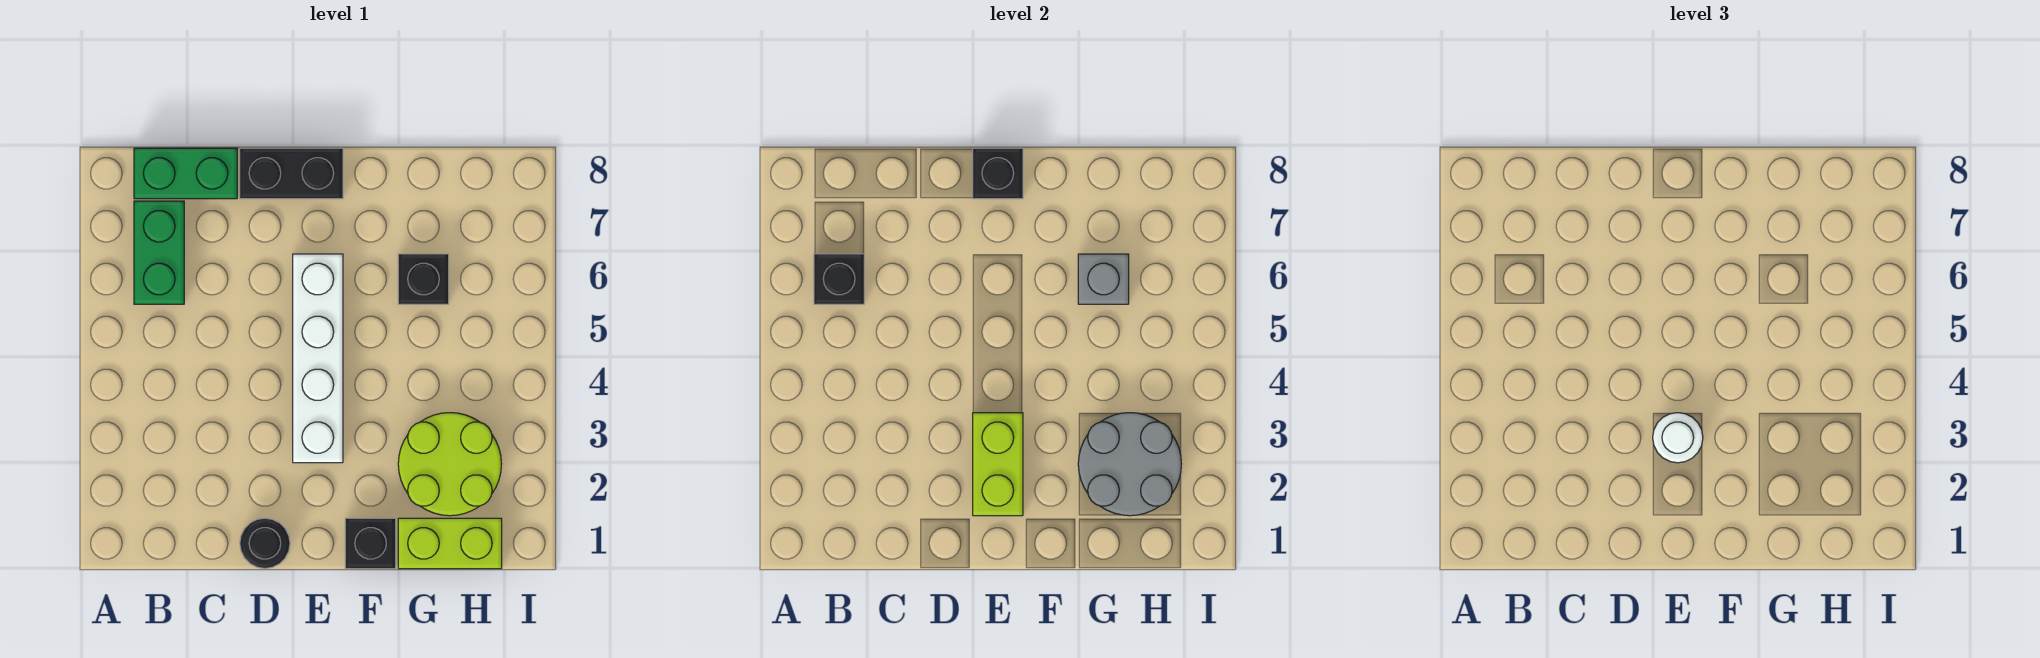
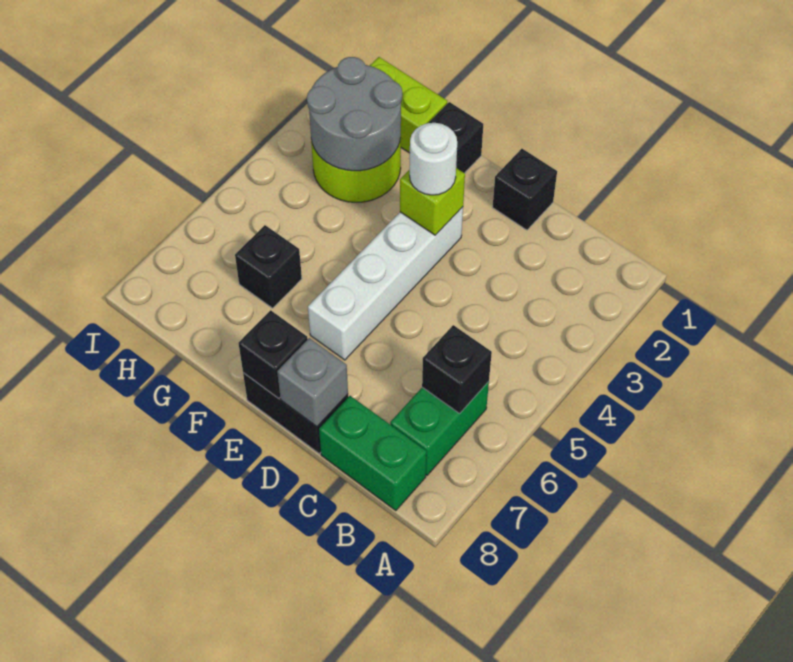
black round brick D1 level 1 -> black brick D1 level 1
lime brick E2:E3 level 2 -> lime brick E3 level 2
grey brick G6 level 2 -> grey brick D8 level 2

